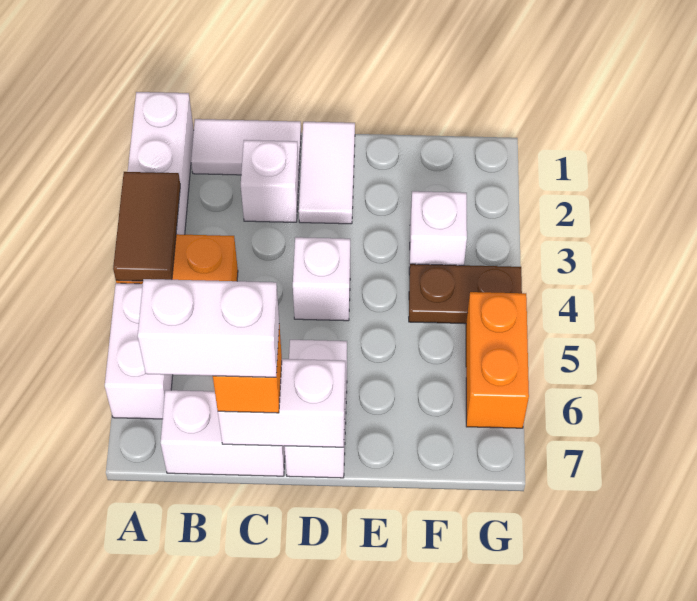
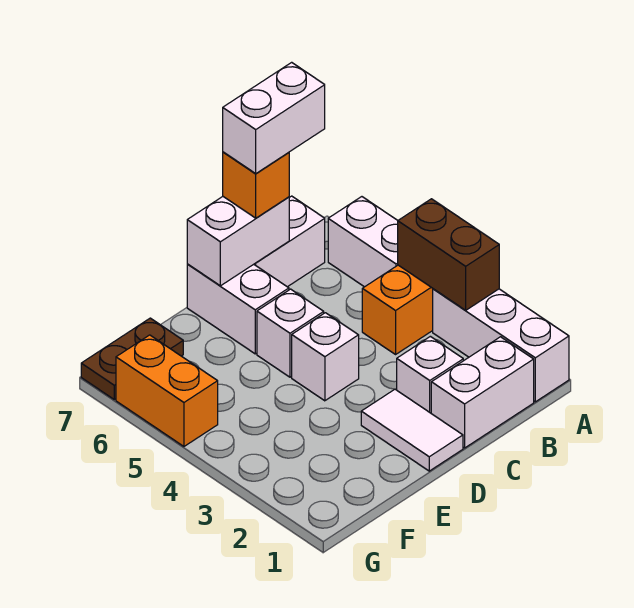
brown tile A3:A4 level 2 -> brown brick A3:A4 level 2
white tile B1:C1 level 1 -> white brick B1:C1 level 1
white brick F3 level 1 -> white brick D5 level 1
brown plate F4:G4 level 1 -> brown plate F7:G7 level 1

